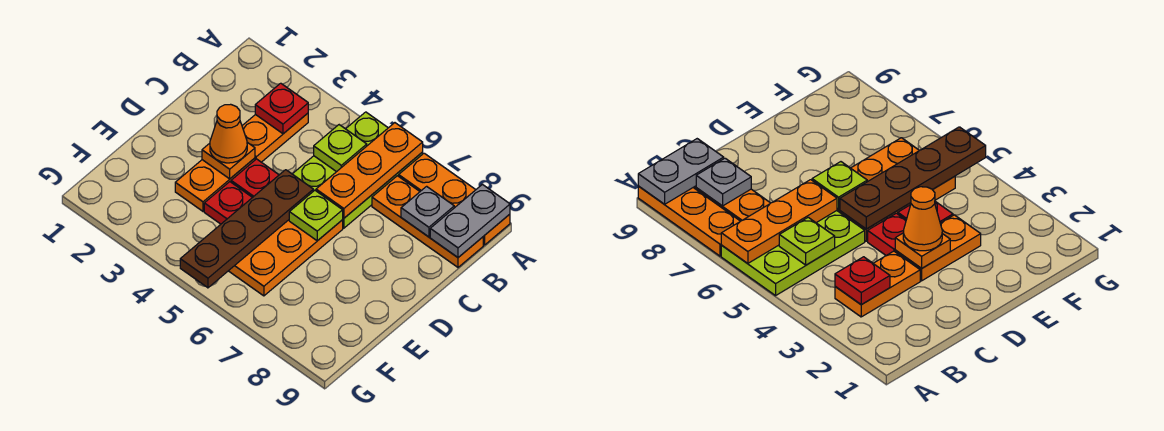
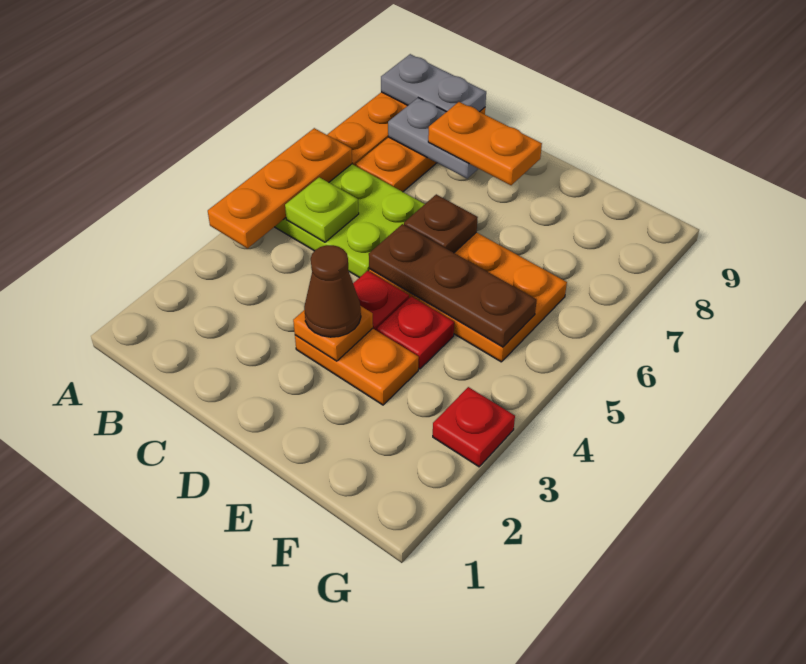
orange plate A6:C6 level 2 -> orange plate A4:A6 level 2
orange plate B3:C3 level 1 -> orange plate C8:D8 level 3
red plate B3 level 2 -> red plate G3 level 1
grey plate B8 level 2 -> grey plate B8:C8 level 2
orange cone D3 level 3 -> brown cone D3 level 3
brown plate D5:G5 level 2 -> brown plate D5:F5 level 2
lime plate D6 level 2 -> brown plate D6 level 2

